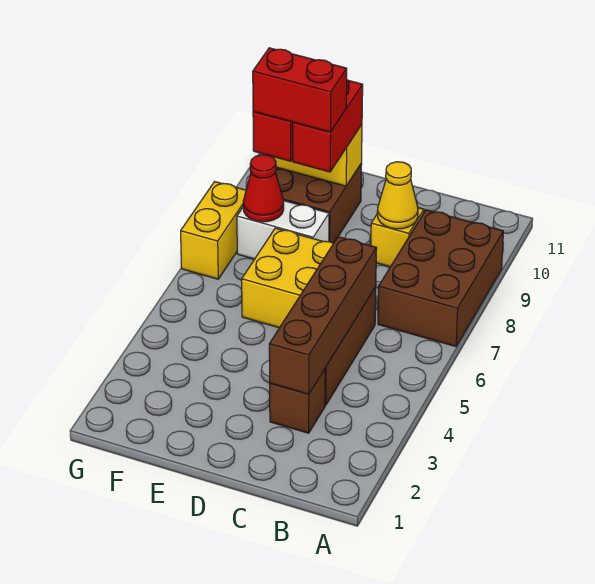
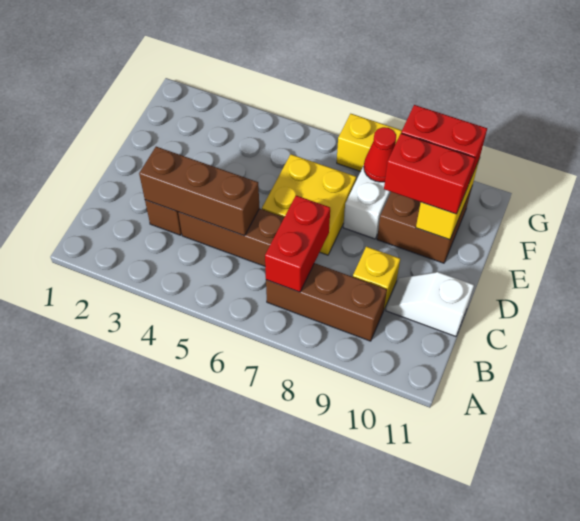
brown brick A7:B9 level 1 -> brown brick B7:B9 level 1
brown brick C3:C6 level 2 -> brown brick C3:C5 level 2
yellow cone C9 level 2 -> none
none -> white slope C10:C11 level 1 top 11
red brick E9:F9 level 4 -> red brick B7:C7 level 2

